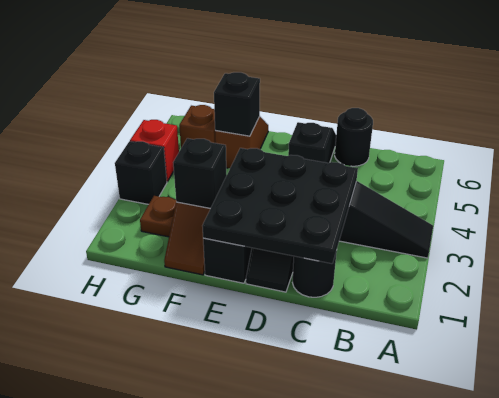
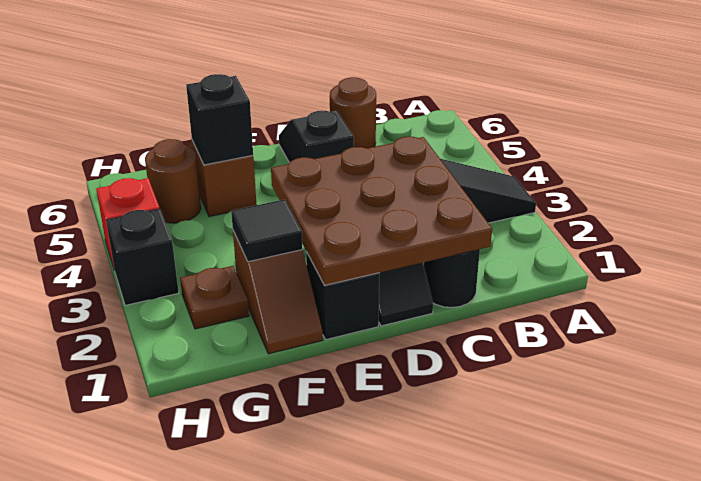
black plate C1:E3 level 2 -> brown plate C1:E3 level 2
black round brick C6 level 1 -> brown round brick C6 level 1
black brick F2 level 2 -> black tile F2 level 2
brown brick G5 level 1 -> brown round brick G5 level 1

